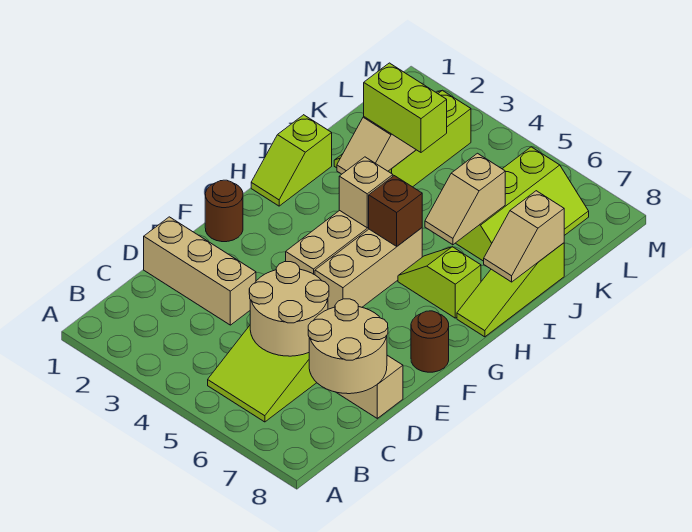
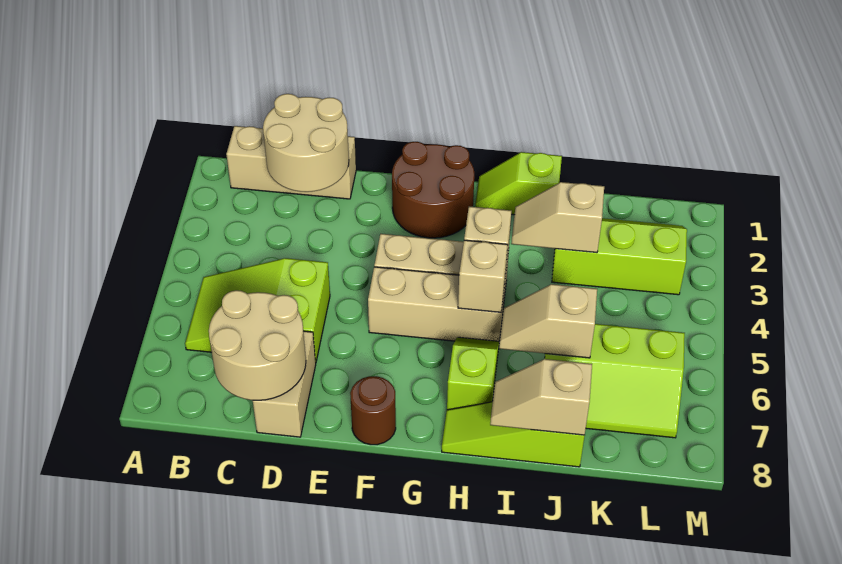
tan round brick C5:D6 level 2 -> tan round brick C1:D2 level 2
tan brick D1:D3 level 1 -> tan brick B1:D1 level 1
brown round brick F1 level 1 -> brown round brick F1:G2 level 1
brown brick H5 level 2 -> tan brick H5 level 2
lime brick J3:J4 level 3 -> none

